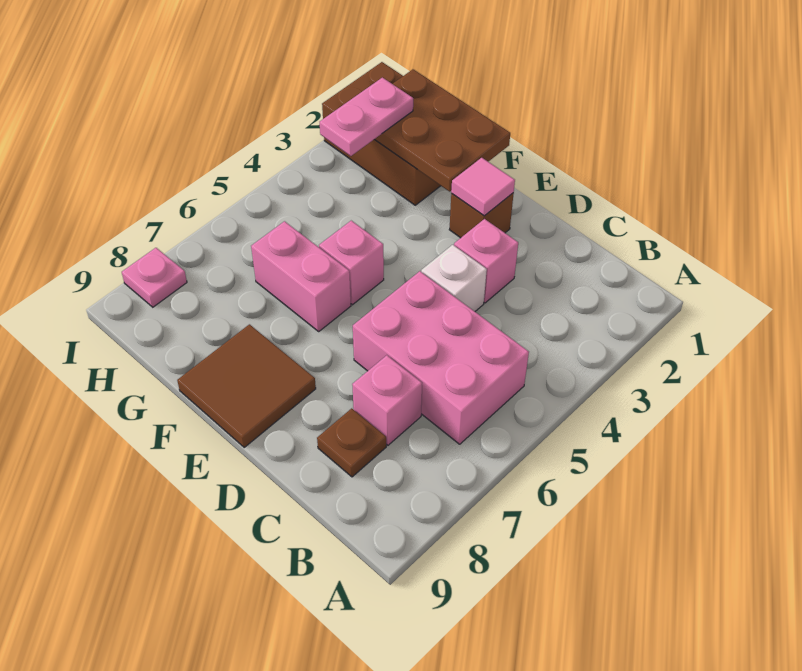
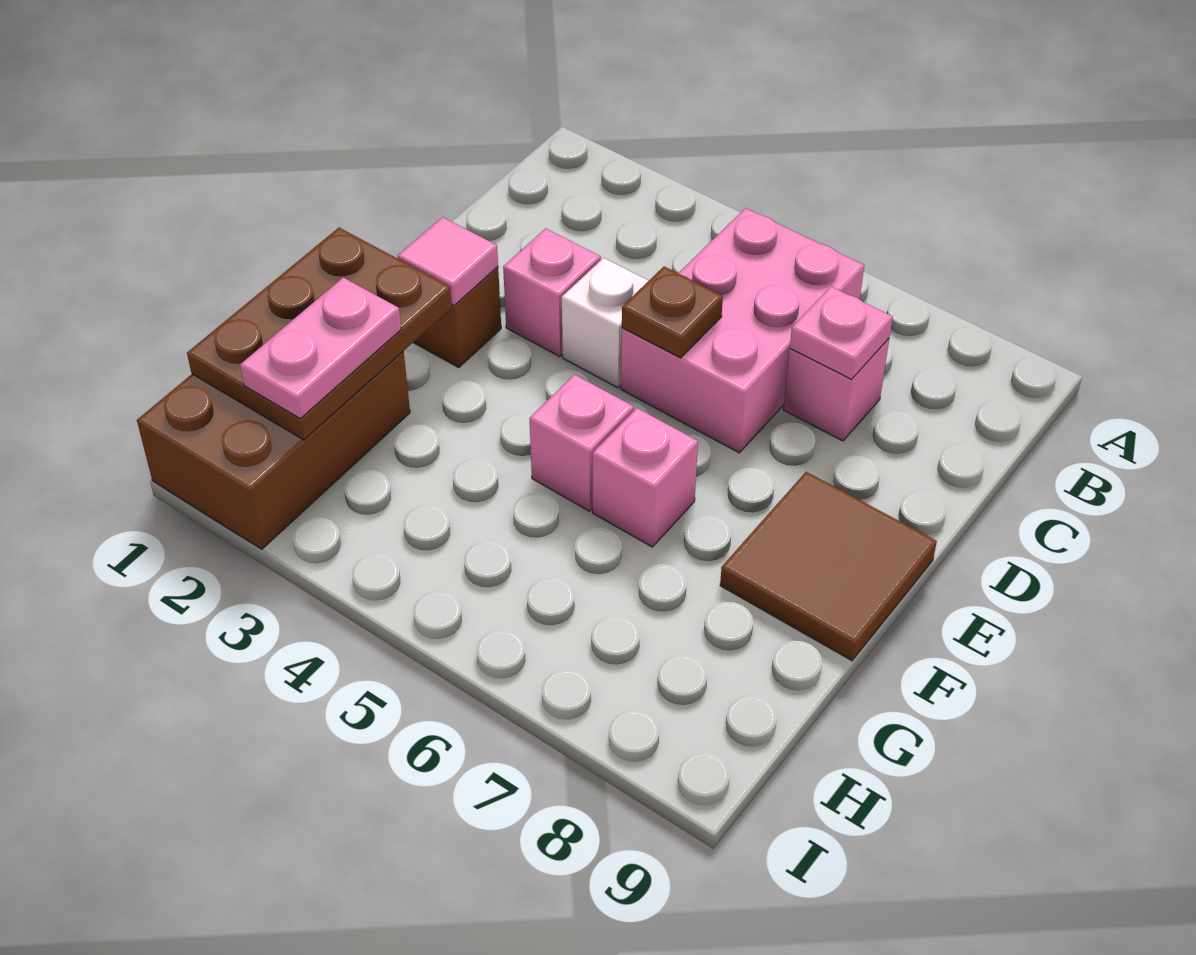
brown plate C8 level 1 -> brown plate D5 level 2
pink brick F6:G6 level 1 -> pink brick F6 level 1
pink plate H2:H3 level 3 -> pink plate G2:H2 level 3
pink plate I8 level 1 -> pink plate C7 level 2

